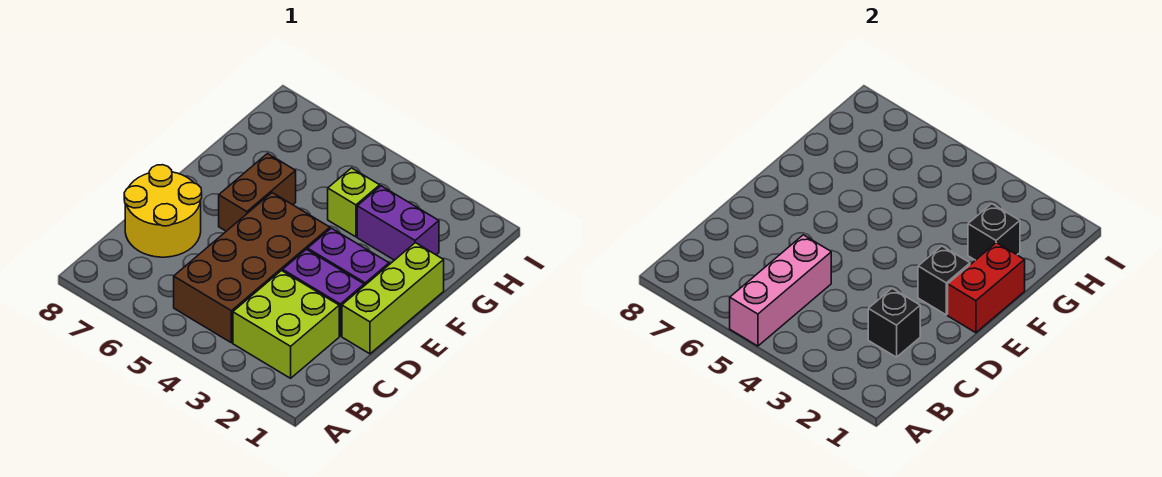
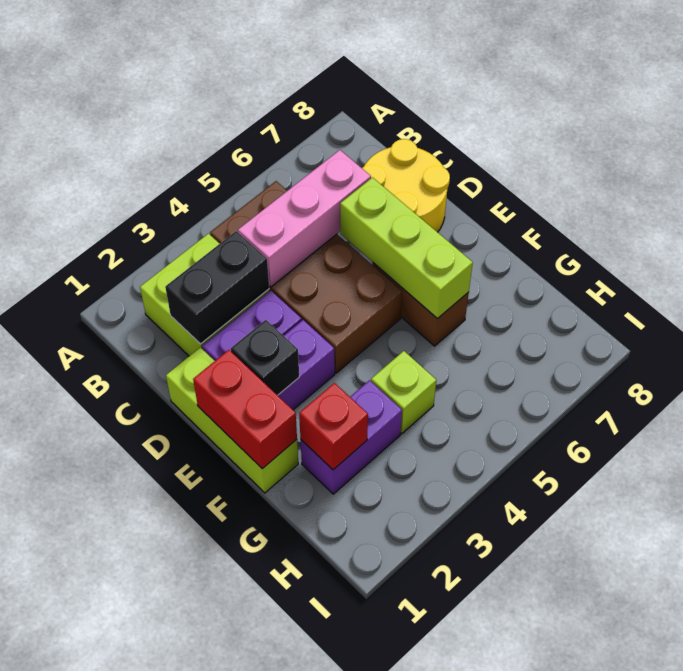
pink brick A5:C5 level 2 -> pink brick C4:C6 level 2
black brick C2 level 2 -> black brick C2:C3 level 2
none -> lime brick D6:F6 level 2
black brick G2 level 2 -> red brick G2 level 2

